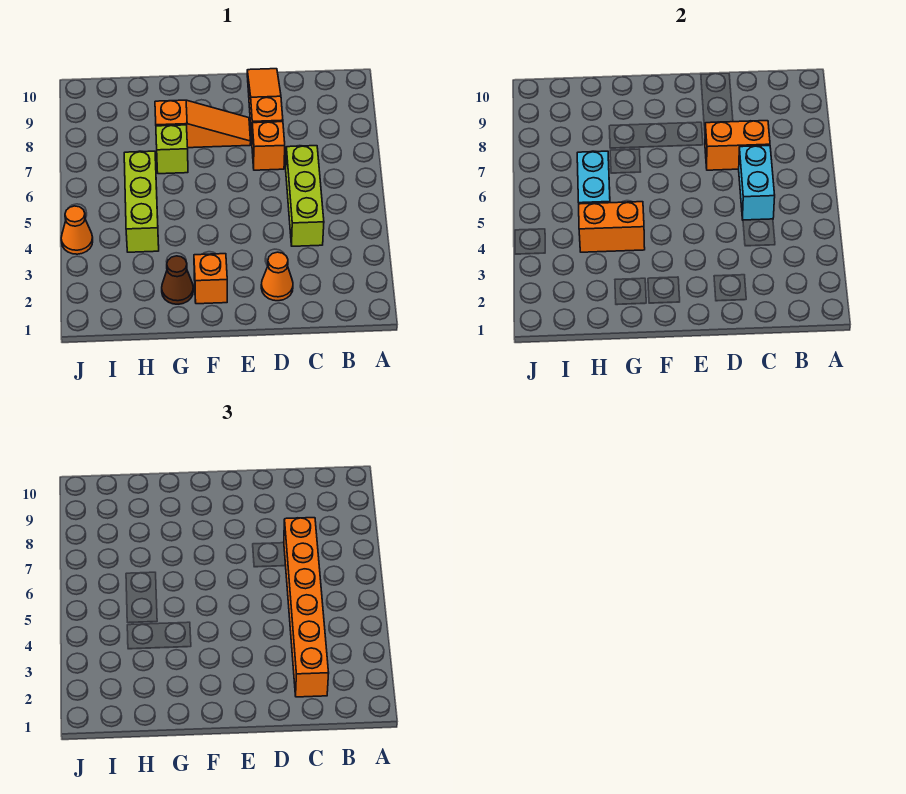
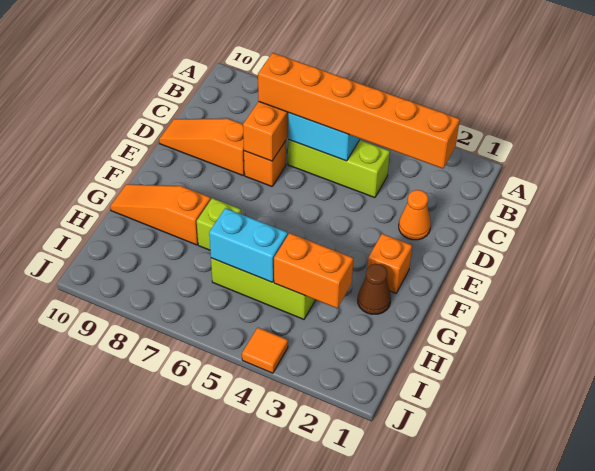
orange slope E8:G8 level 1 top G -> orange slope G8:G10 level 1 top 8
orange brick G4:H4 level 2 -> orange brick H3:H4 level 2
orange cone J4 level 1 -> orange tile J4 level 1

